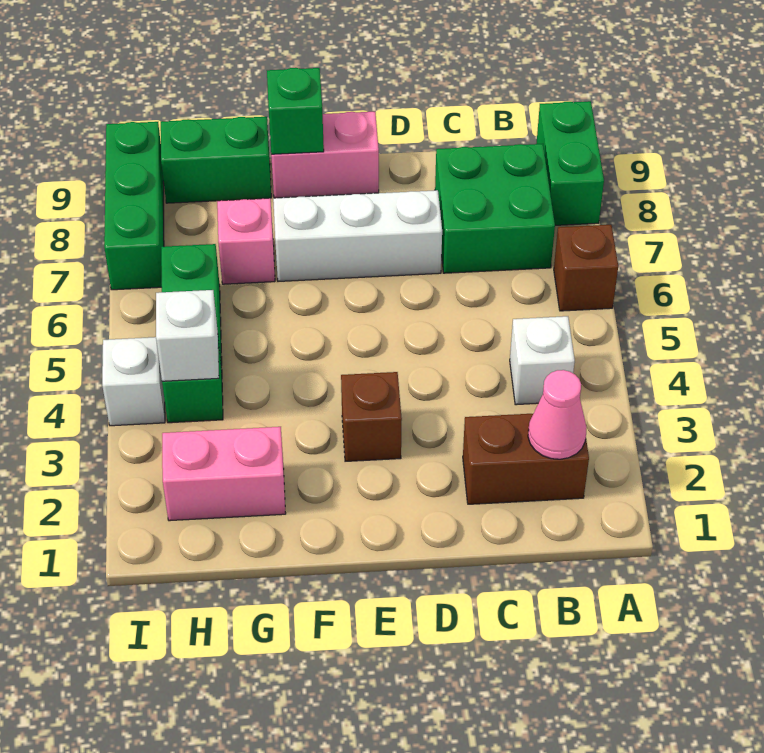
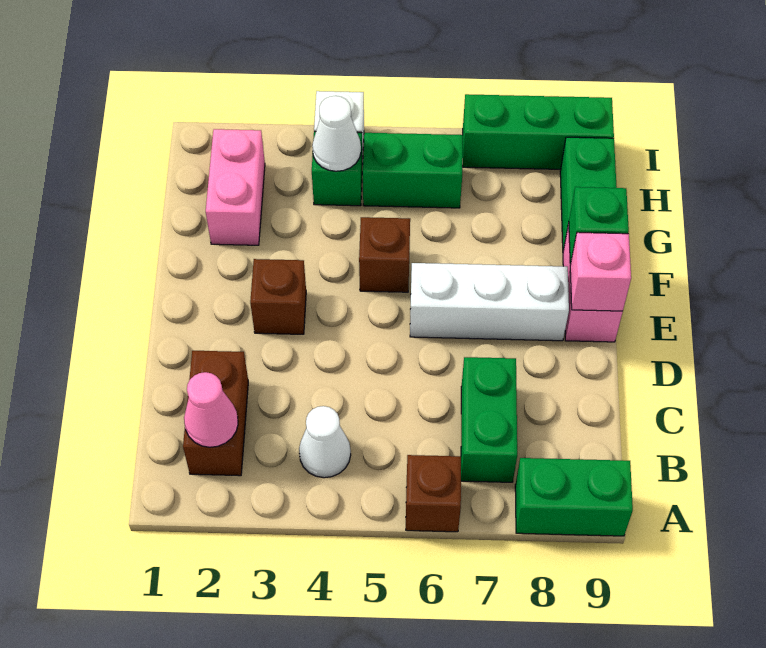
white brick B4 level 1 -> white cone B4 level 1
green brick B7:C8 level 1 -> green brick B7:C7 level 1
white brick D7:F7 level 1 -> white brick E6:E8 level 1
none -> brown brick F5 level 1
pink brick G7 level 1 -> pink brick E9 level 2
white brick H4 level 2 -> white cone H4 level 2

